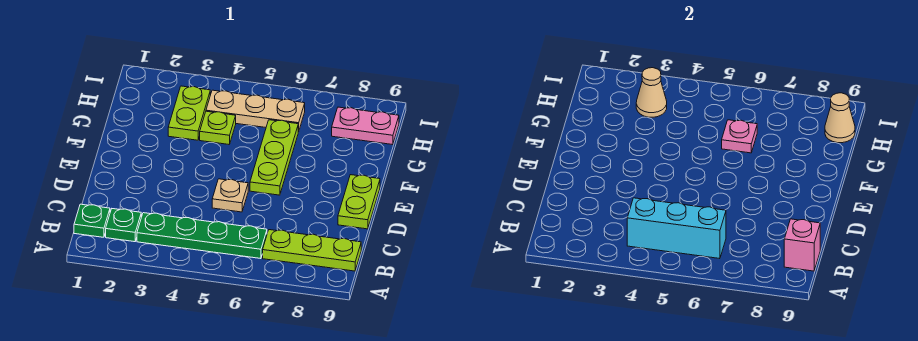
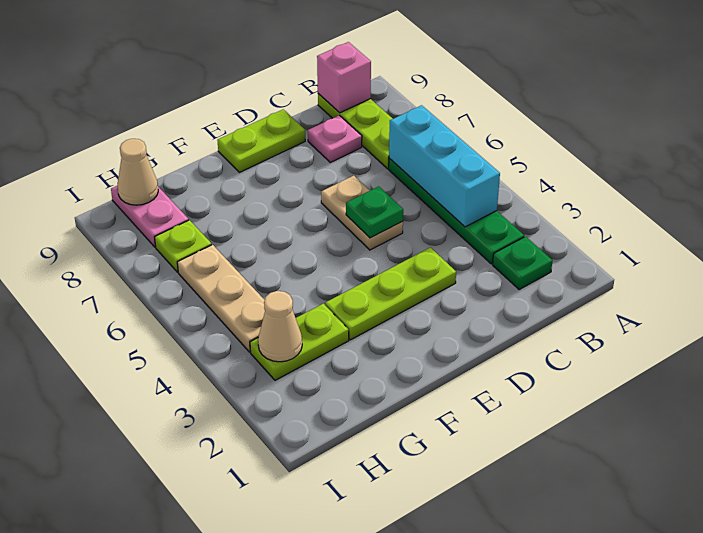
green plate B1 level 1 -> green plate D5 level 2
tan plate D5 level 1 -> tan plate D5:D6 level 1
lime plate E6:G6 level 1 -> lime plate D3:F3 level 1
lime plate G4 level 1 -> lime plate H7 level 1
pink plate G6 level 2 -> pink plate C8 level 1

